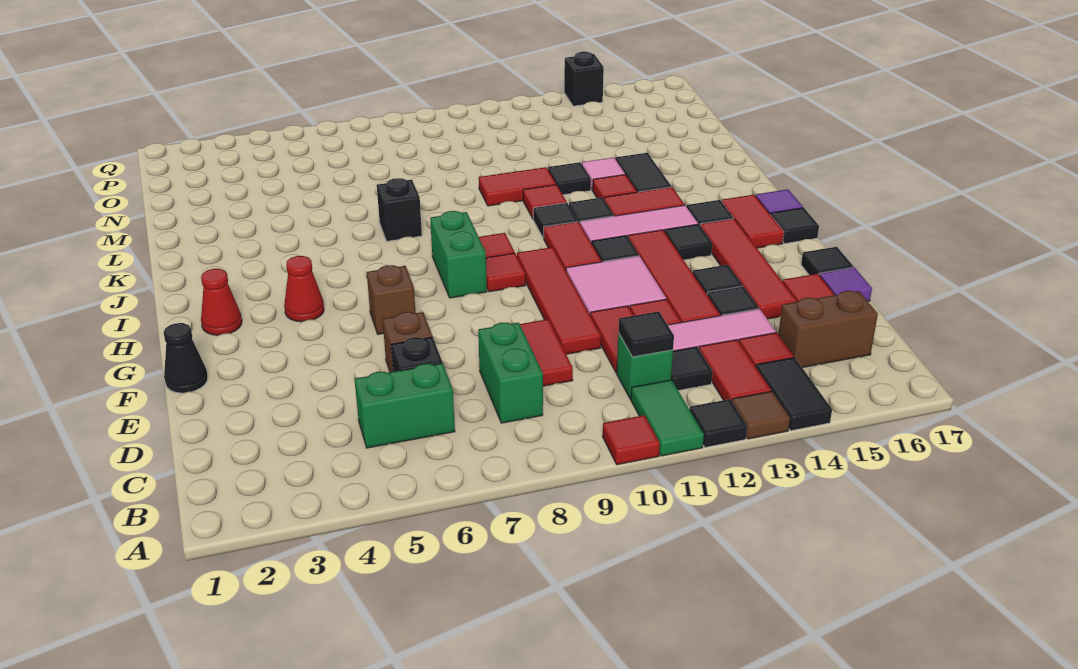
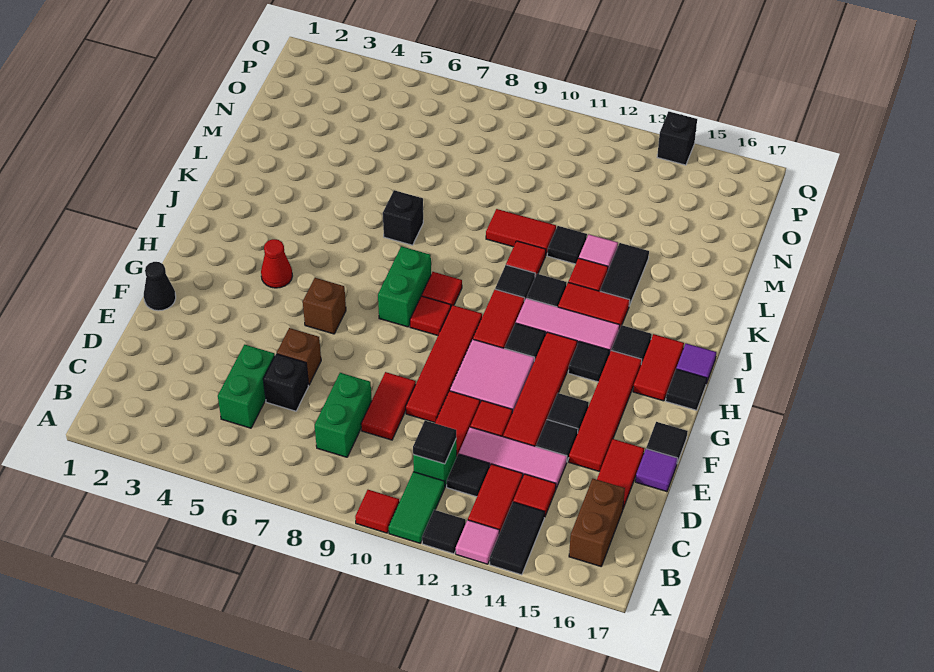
brown tile A13 level 1 -> pink tile A13 level 1
green brick C5:C6 level 1 -> green brick C5:D5 level 1
brown brick C15:C16 level 1 -> brown brick B16:C16 level 1
red cone H2 level 1 -> none

